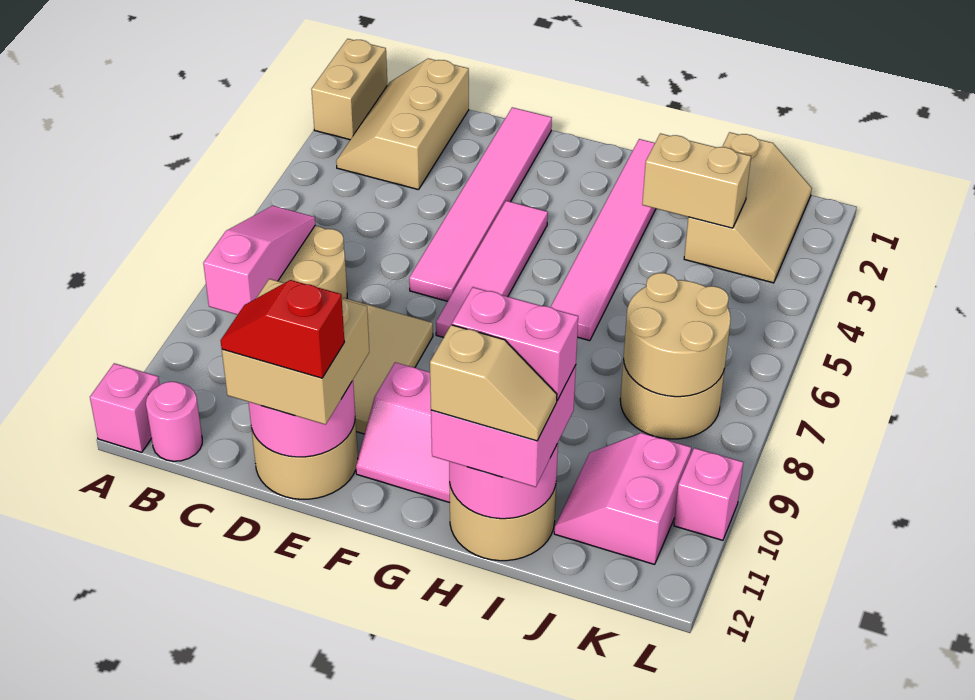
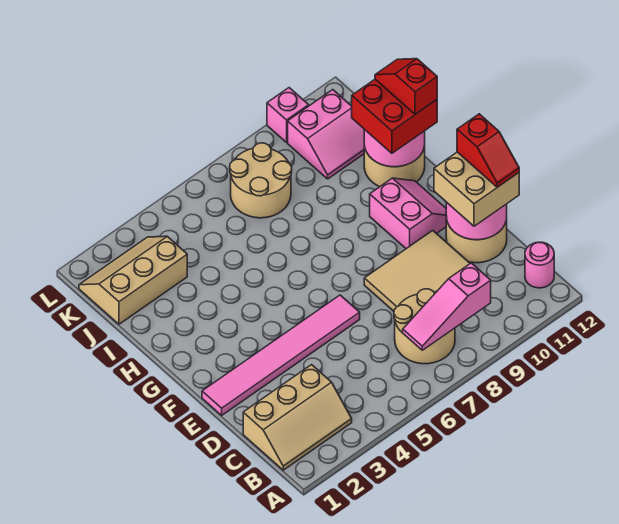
tan brick A1:A2 level 1 -> none
pink brick A12 level 1 -> none
pink tile F4:F7 level 1 -> none
pink tile H1:H6 level 1 -> none
pink brick H11:I12 level 3 -> red brick H11:I12 level 3
pink brick H11:I11 level 4 -> none
tan slope H12:I12 level 4 top H -> red slope H12:I12 level 4 top H
tan brick I3:J3 level 2 -> none
tan round brick J7:K8 level 2 -> none

